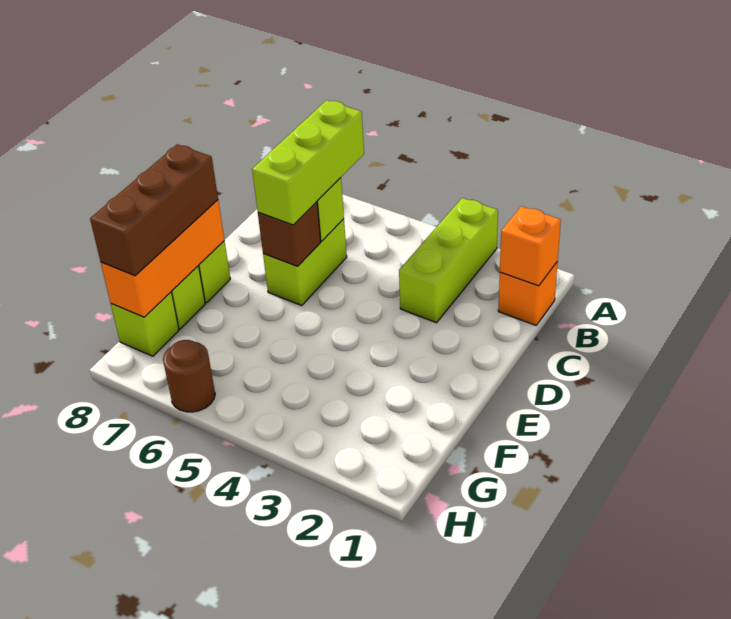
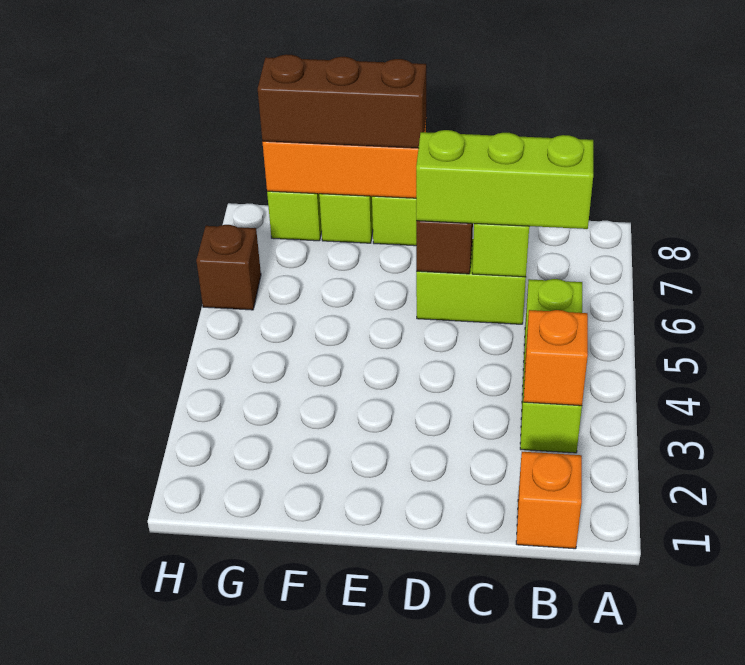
lime brick A3:C3 level 1 -> lime brick B3:B5 level 1
orange brick B1 level 2 -> orange brick B3 level 2
brown round brick H6 level 1 -> brown brick H6 level 1

